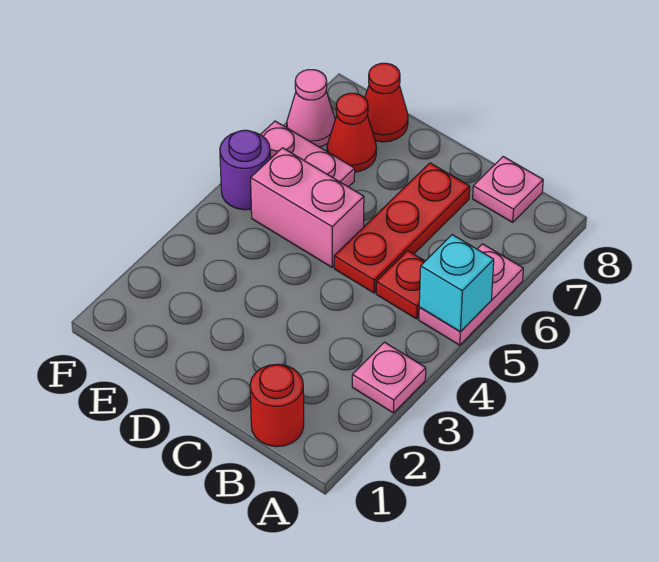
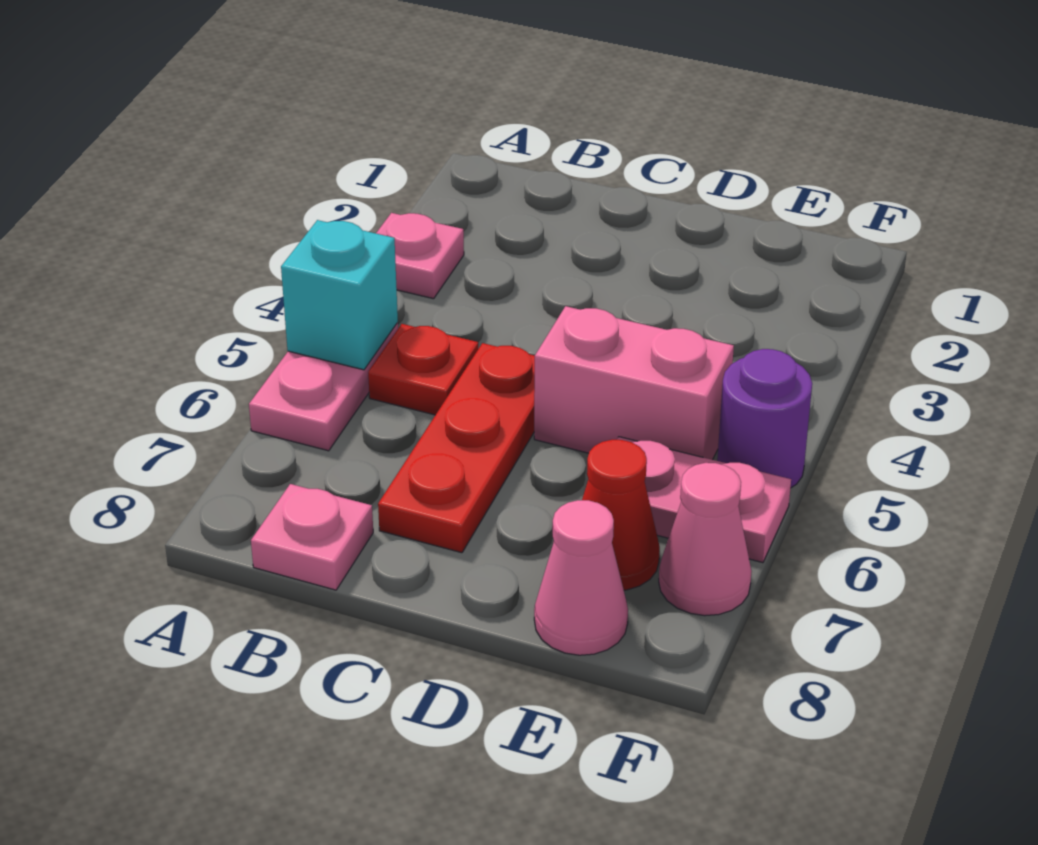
red round brick B1 level 1 -> none
red cone E8 level 1 -> pink cone E8 level 1

